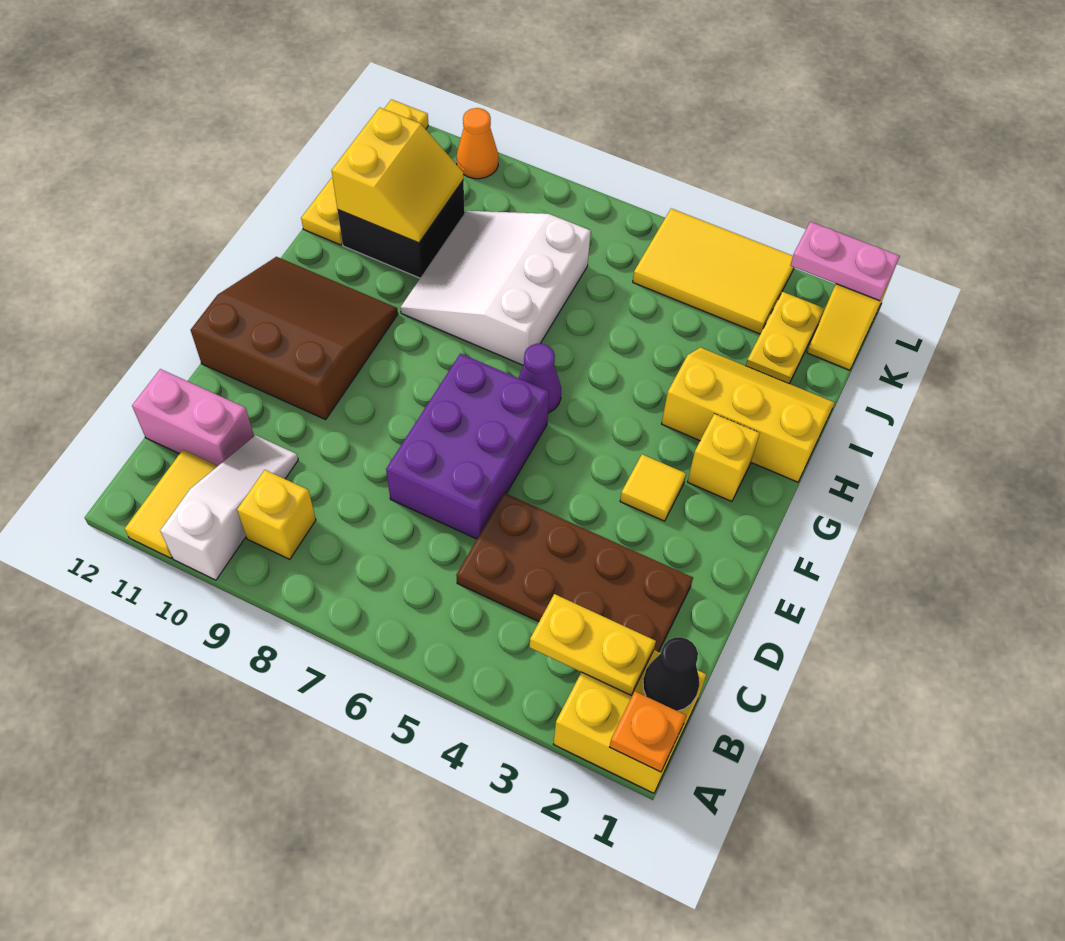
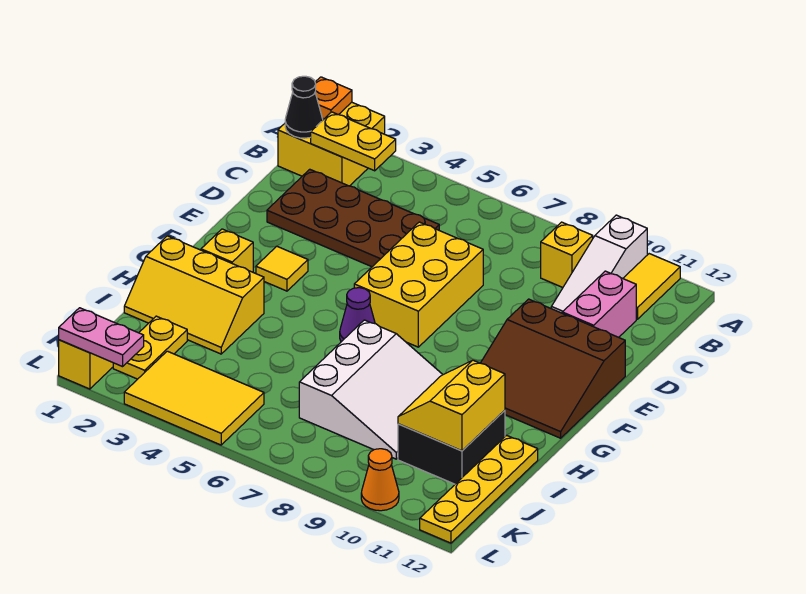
pink brick C11:C12 level 1 -> pink brick C11:D11 level 1
purple brick D6:F7 level 1 -> yellow brick D6:F7 level 1

